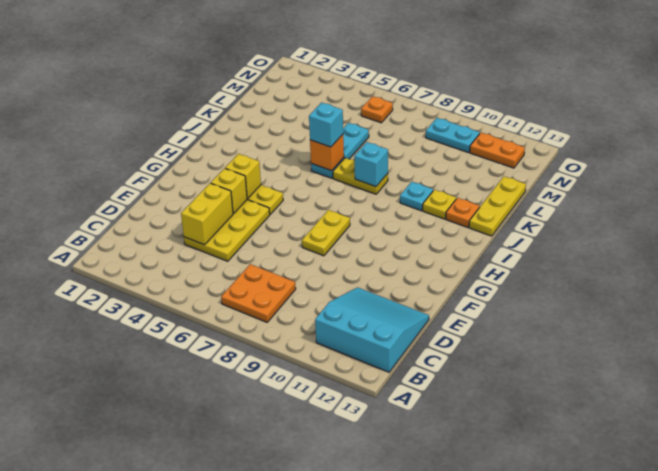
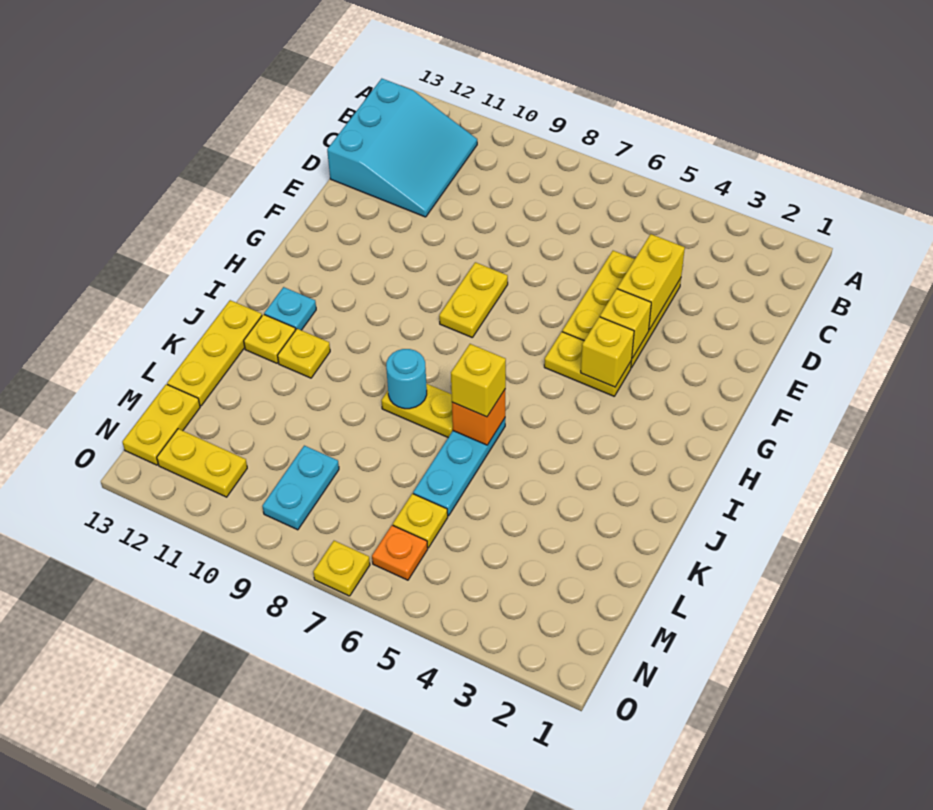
orange plate B7:C8 level 1 -> none
cyan slope B11:D13 level 1 top B -> cyan slope B11:D13 level 1 top 13
cyan brick J6 level 3 -> yellow brick J6 level 3
cyan brick J8 level 2 -> cyan round brick J8 level 2
cyan plate J10 level 1 -> cyan plate I12 level 1
orange plate J12 level 1 -> yellow plate J12 level 1
none -> yellow plate M6 level 1
none -> yellow plate M13:N13 level 1
cyan plate N9:N10 level 1 -> cyan plate M9:N9 level 1
orange plate N11:N12 level 1 -> yellow plate N11:N12 level 1
none -> yellow plate O7 level 1

